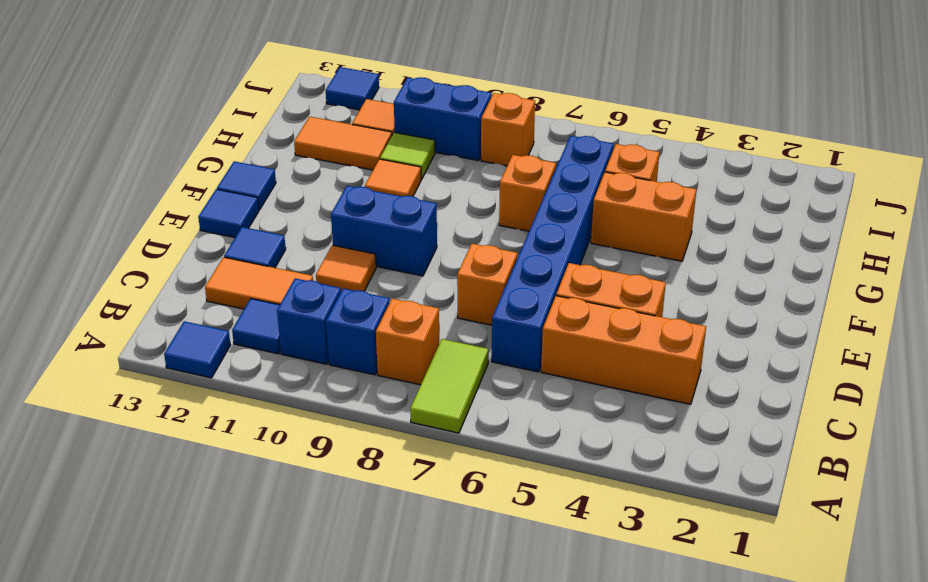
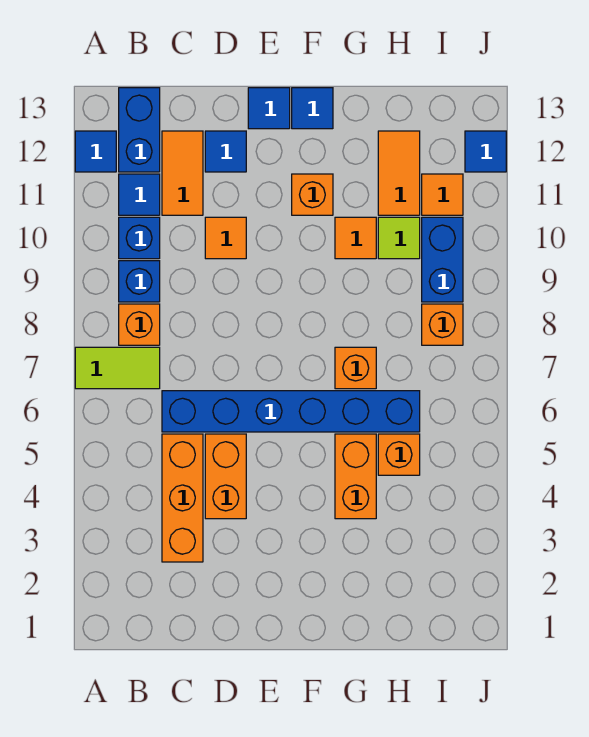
orange brick D7 level 1 -> orange brick F11 level 1
blue brick E9:E10 level 1 -> blue brick B12:B13 level 1

